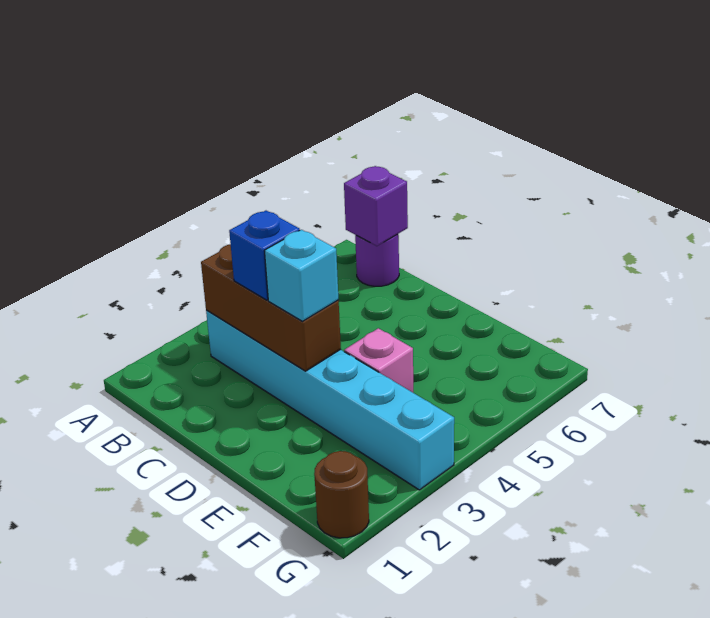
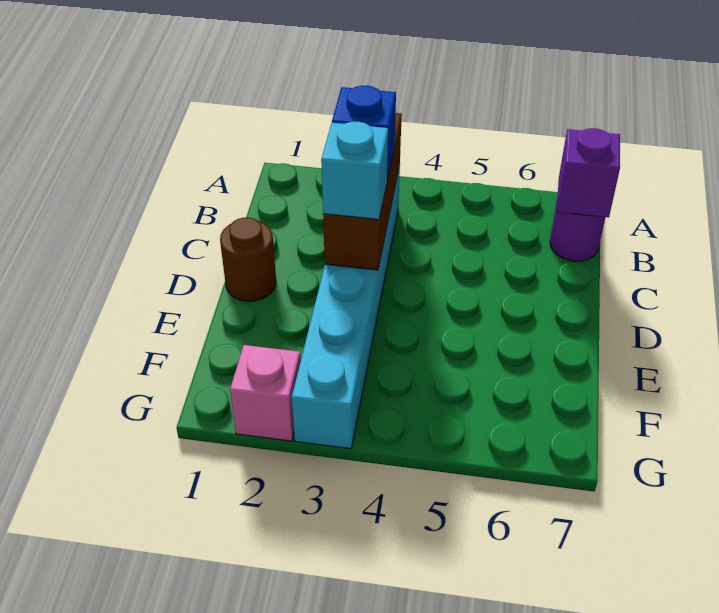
pink brick E4 level 1 -> pink brick G2 level 1
brown round brick G1 level 1 -> brown round brick D1 level 1

